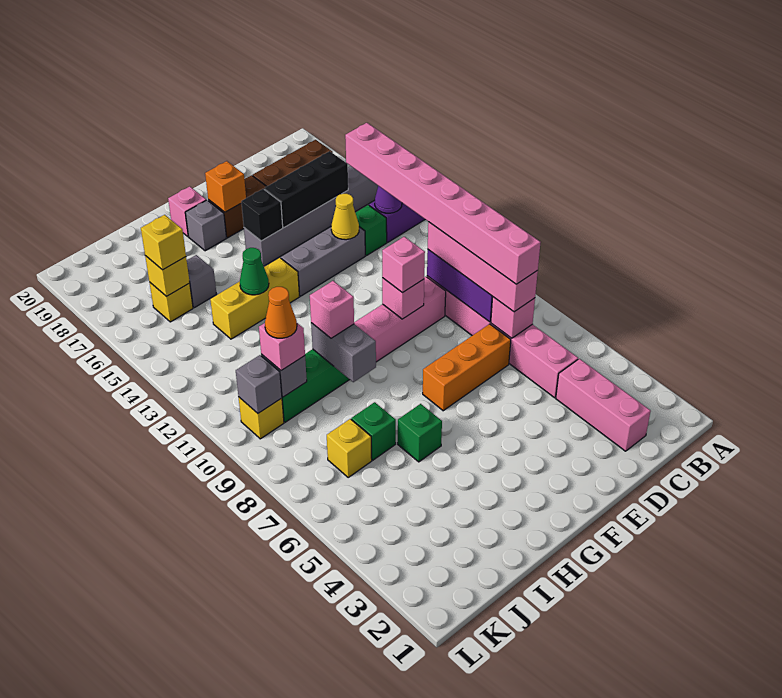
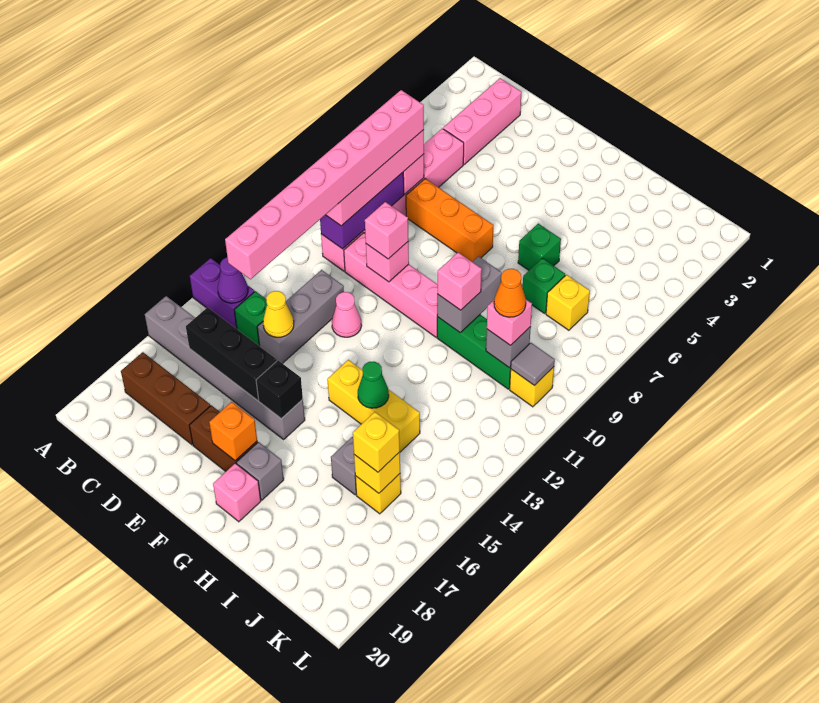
grey brick D14:F14 level 1 -> grey brick D12:D14 level 1
none -> pink cone E12 level 1
grey brick K10 level 2 -> grey tile K10 level 2

